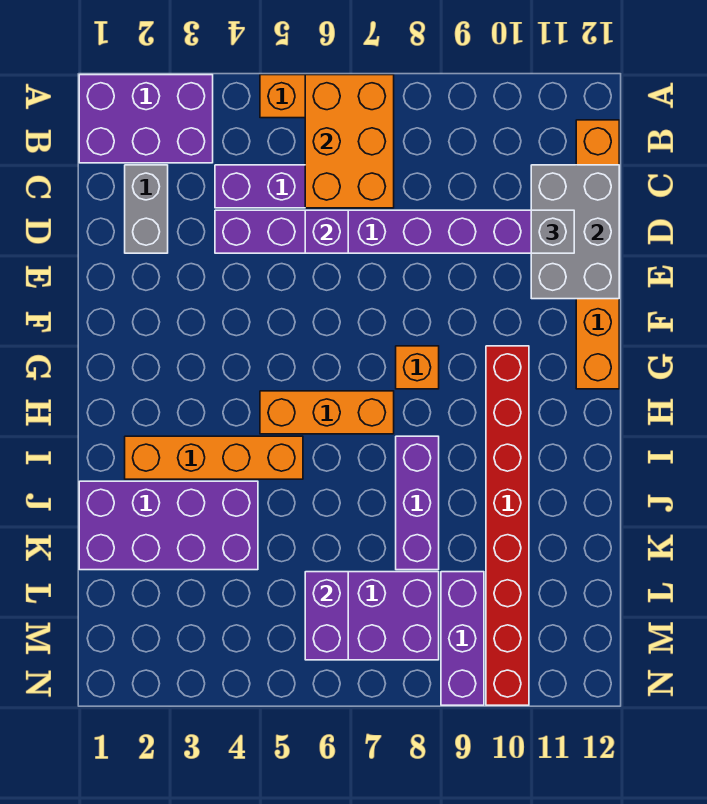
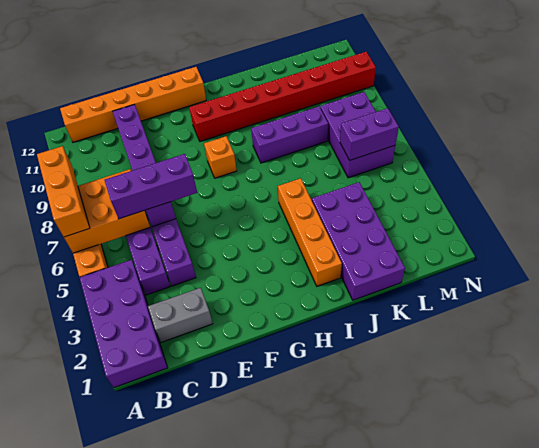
purple brick A1:B3 level 1 -> purple brick A1:B4 level 1
grey brick C11:E12 level 2 -> none
grey brick D11 level 3 -> none
orange brick H5:H7 level 1 -> orange brick A6:A8 level 3
purple brick L9:N9 level 1 -> purple brick C6:E6 level 3

